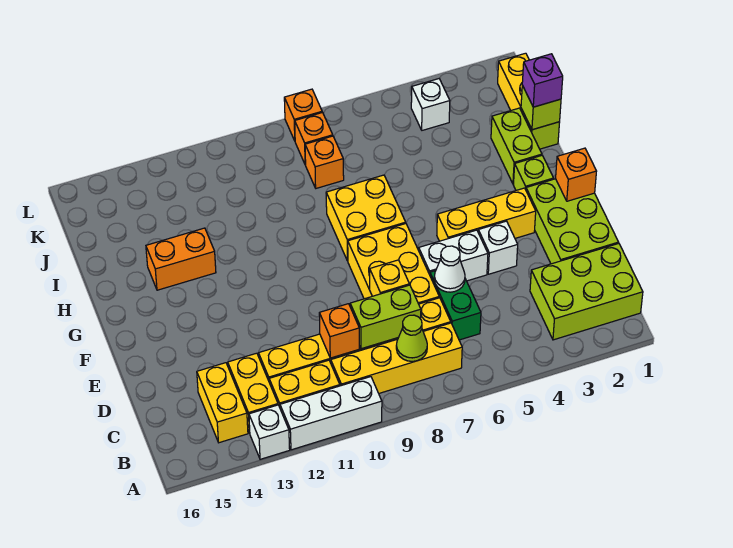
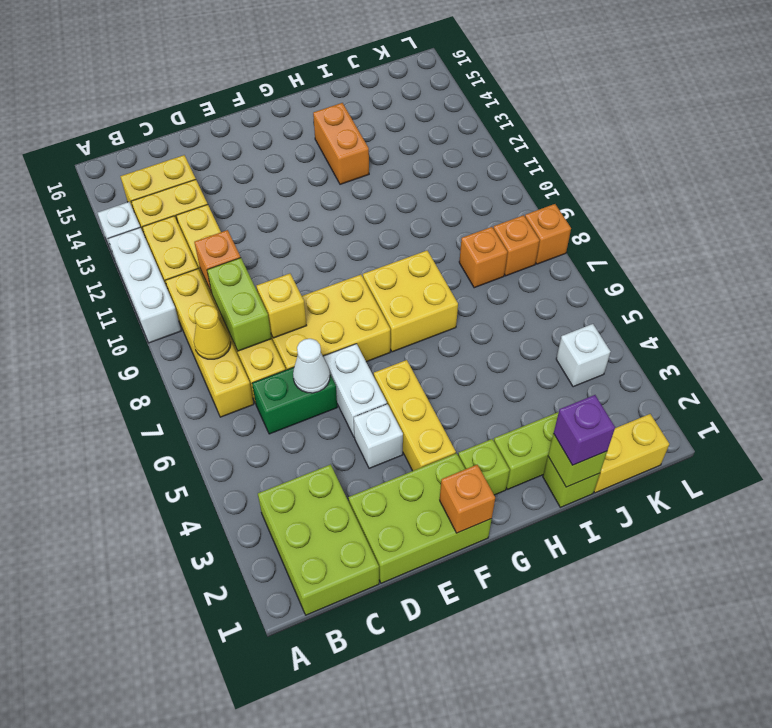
lime cone B8 level 2 -> yellow cone B8 level 2

